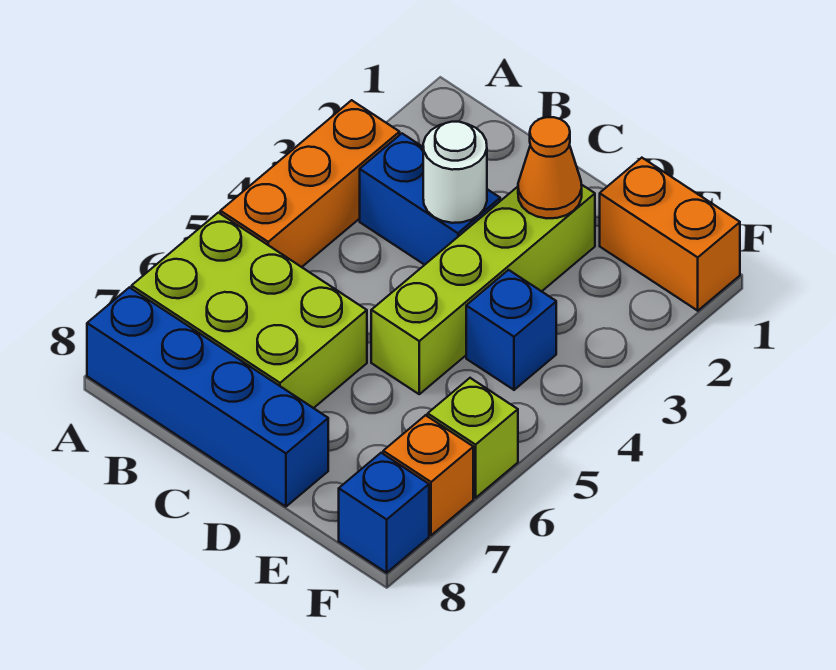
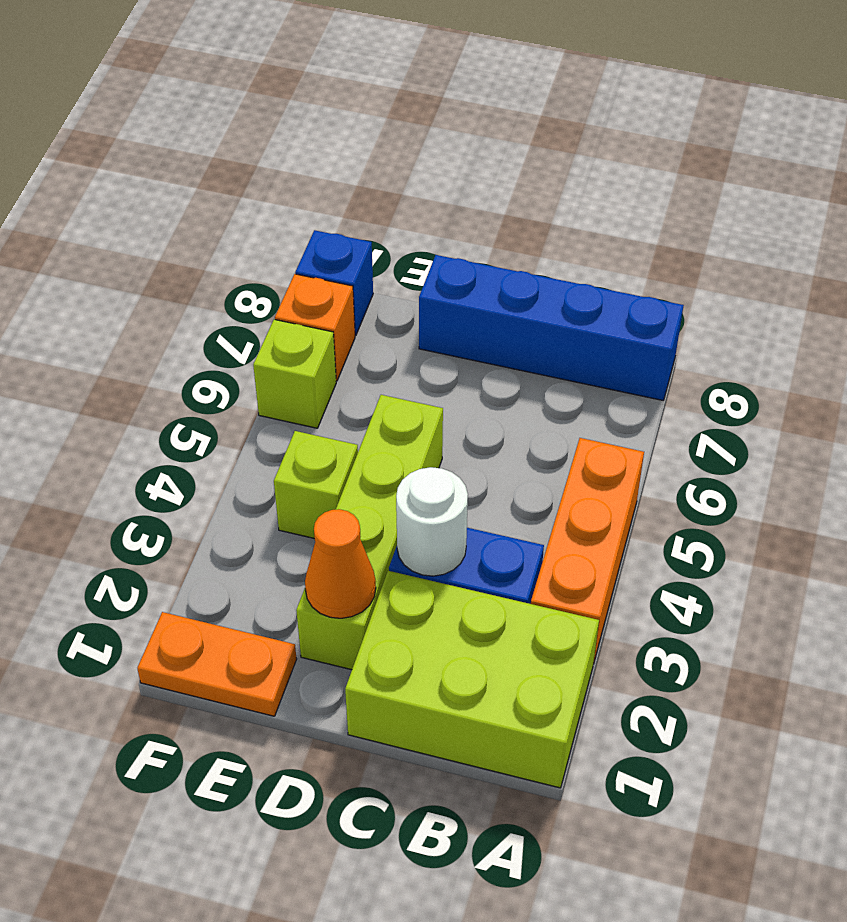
lime brick A6:C7 level 1 -> lime brick A1:C2 level 1
orange brick E1:F1 level 1 -> orange plate E1:F1 level 1
blue brick E4 level 1 -> lime brick E4 level 1

